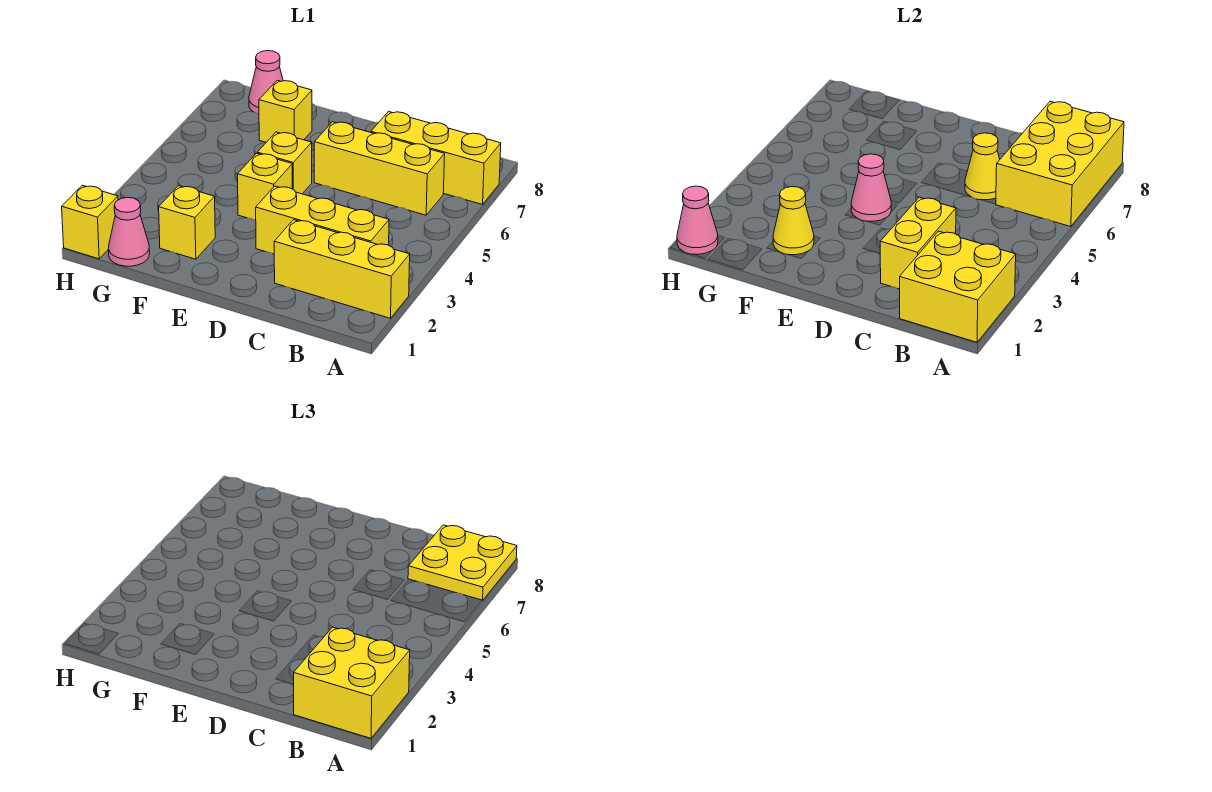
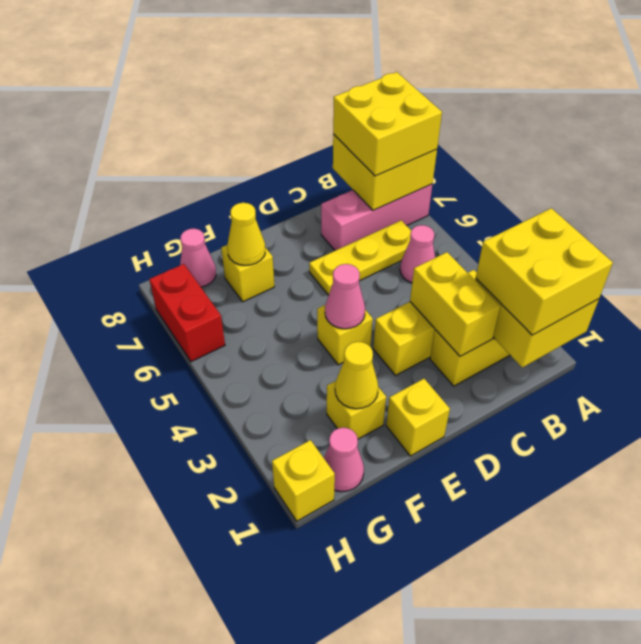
yellow brick A6:B8 level 2 -> yellow brick A7:B8 level 2
yellow brick A7:C7 level 1 -> pink brick A7:C7 level 1
yellow plate A7:B8 level 3 -> yellow brick A7:B8 level 3
yellow brick B6:D6 level 1 -> yellow plate B6:D6 level 1
yellow cone C6 level 2 -> yellow cone F7 level 2
yellow brick E5 level 1 -> yellow brick E1 level 1
pink cone H1 level 2 -> pink cone B5 level 1
none -> red brick H6:H7 level 1

